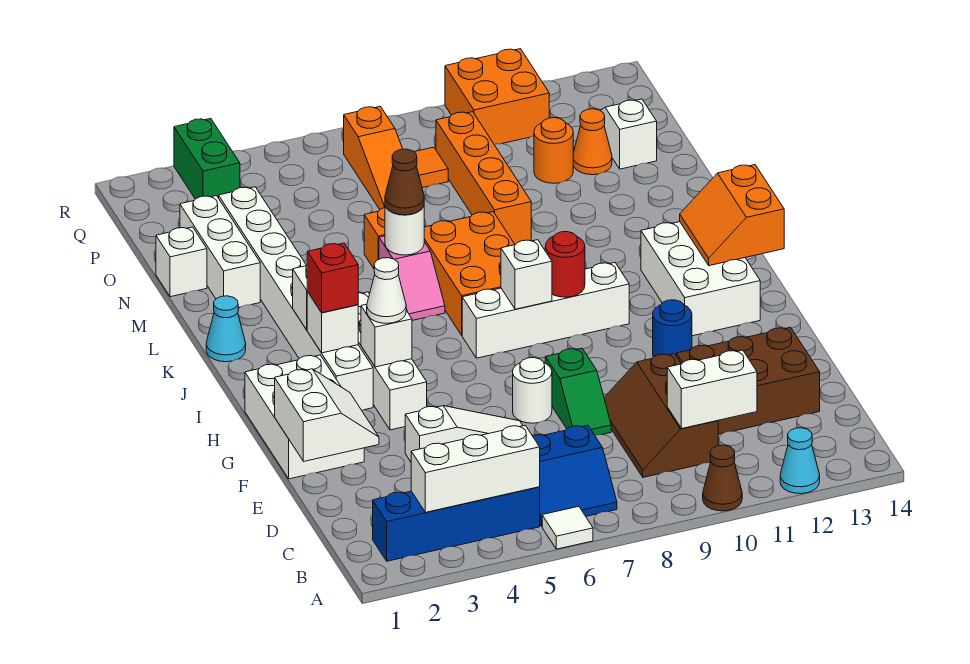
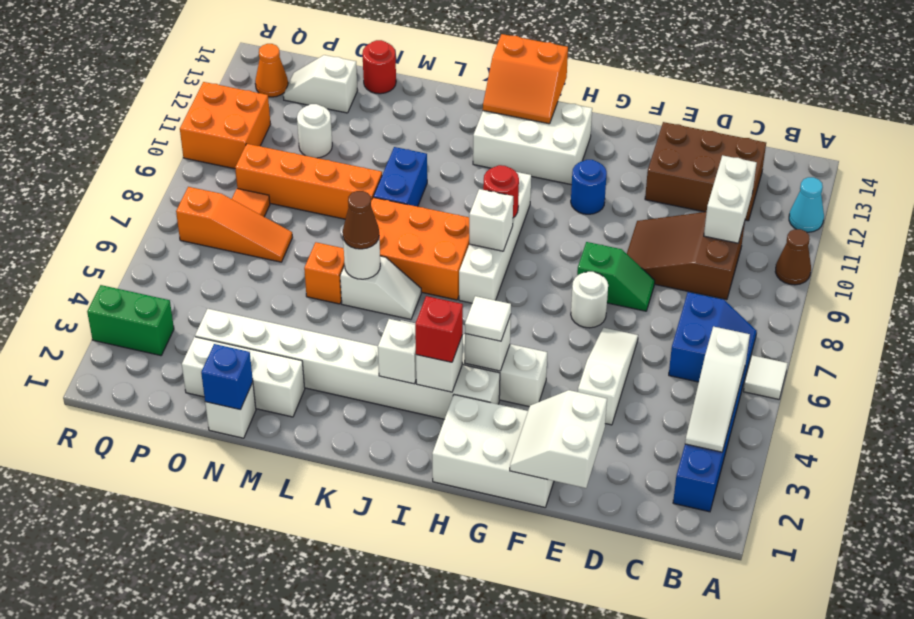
white brick B3:B5 level 2 -> white slope B3:B5 level 2 top 5
brown slope C9:E10 level 1 top 10 -> brown slope C9:E10 level 1 top C
brown brick D11:E13 level 1 -> brown brick C12:E13 level 1
white slope E1:F2 level 2 top 1 -> white slope E1:F2 level 2 top E
white cone H4 level 3 -> white tile H4 level 3
cyan cone K1 level 1 -> none
pink slope K6:L6 level 1 top L -> white slope K6:L6 level 1 top L
none -> blue brick L9:L10 level 1
none -> blue brick N1 level 2
none -> red round brick N14 level 1
orange round brick O11 level 1 -> white round brick O11 level 1
orange cone O12 level 1 -> orange cone Q13 level 1

